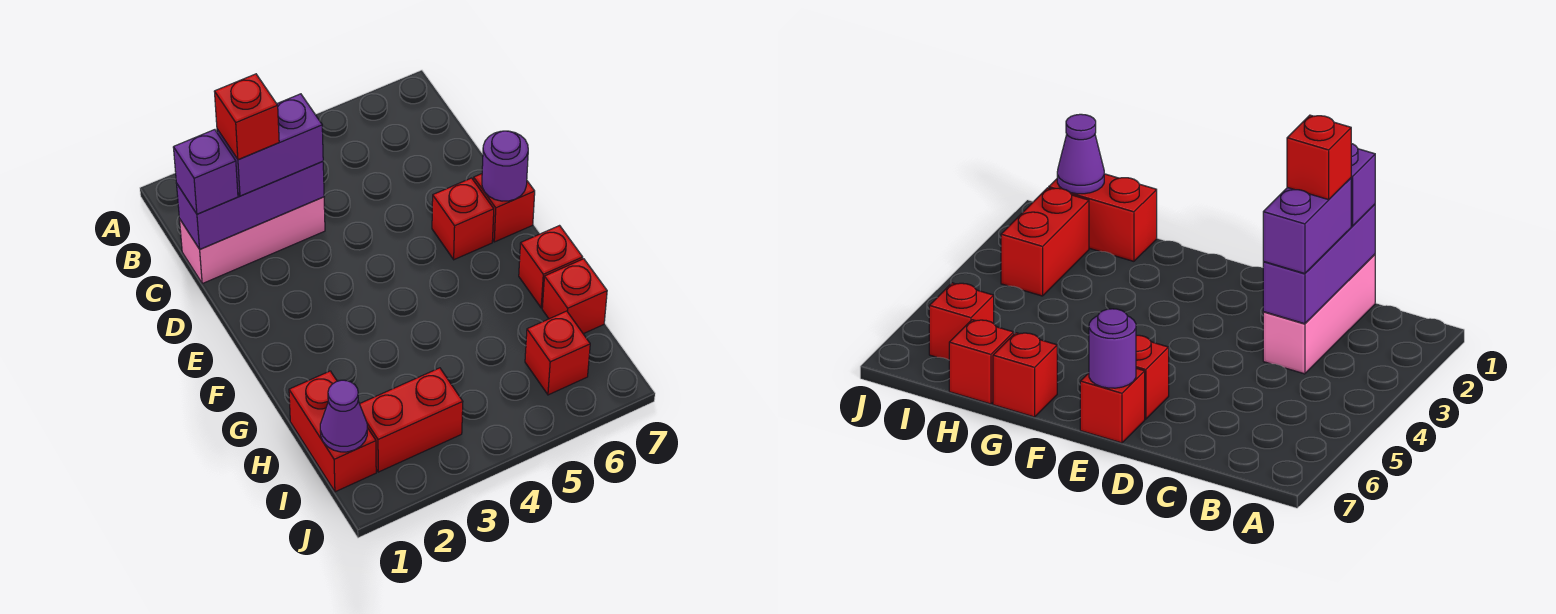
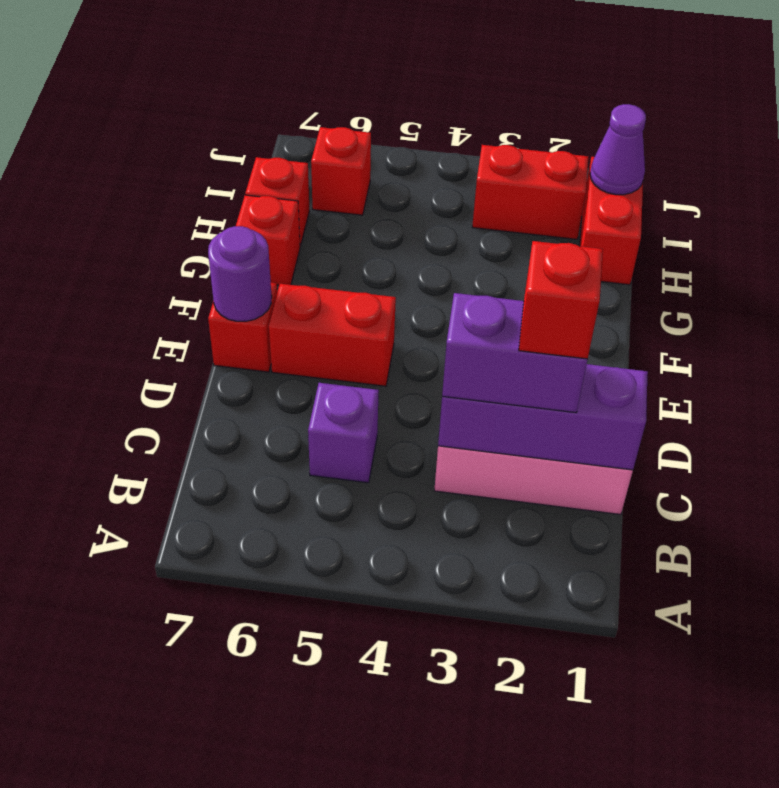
purple brick C1 level 3 -> purple brick C5 level 1
red brick E6 level 1 -> red brick E5:E6 level 1

